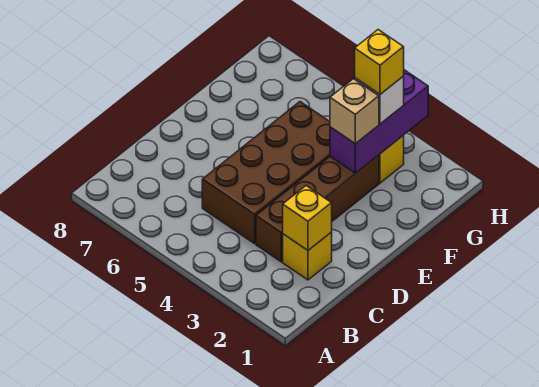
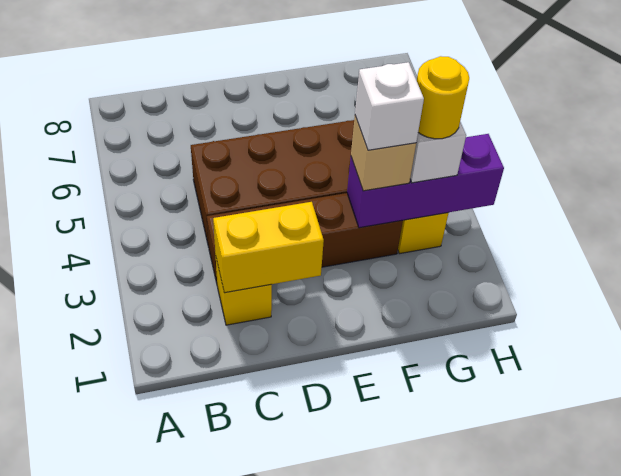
yellow brick C2 level 2 -> yellow brick C2:D2 level 2
none -> white brick F3 level 4
yellow brick G3 level 4 -> yellow round brick G3 level 4

